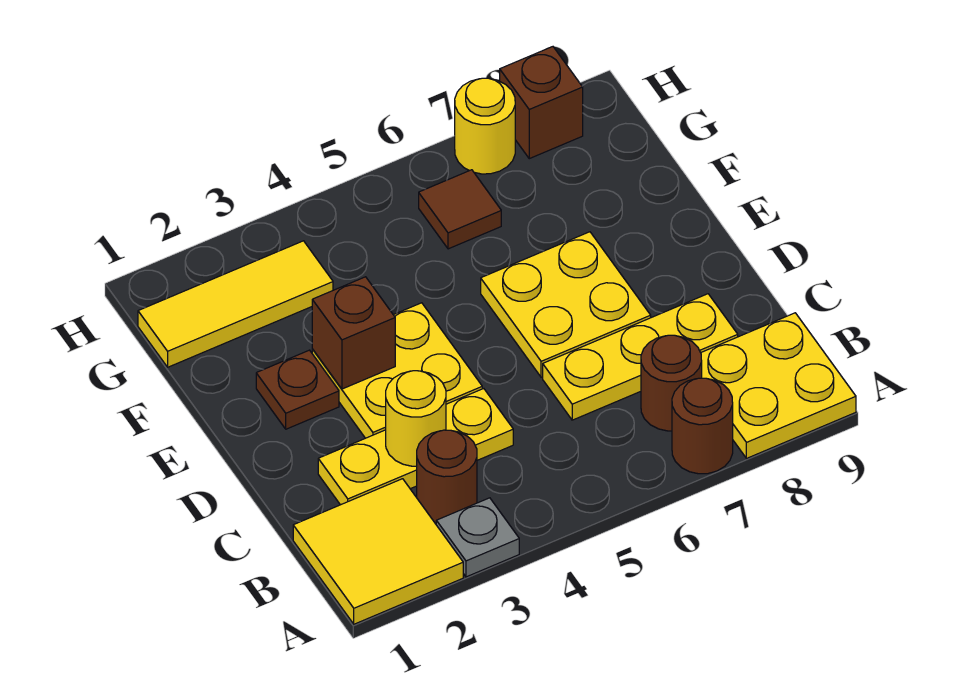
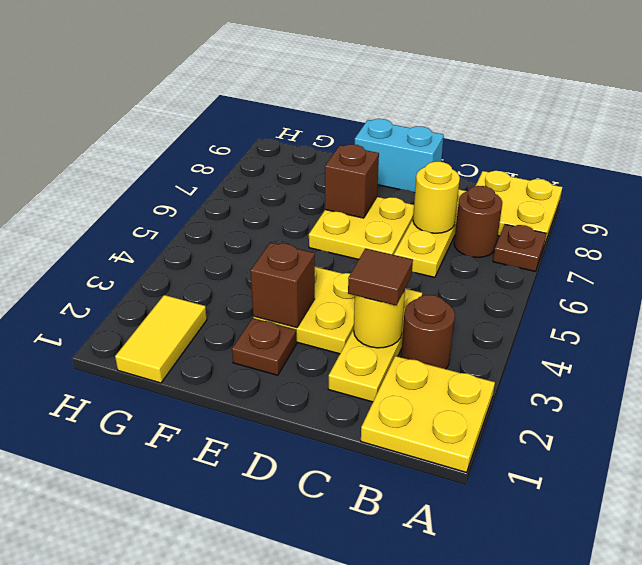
yellow tile A1:B2 level 1 -> yellow plate A1:B2 level 1
grey plate A3 level 1 -> none
brown round brick A7 level 1 -> brown plate A7 level 1
none -> cyan brick D9:E9 level 1
yellow tile G1:G3 level 1 -> yellow tile G1:G2 level 1
brown tile G6 level 1 -> brown tile C3 level 3
yellow round brick H7 level 1 -> yellow round brick C7 level 2
brown brick H8 level 1 -> brown brick E7 level 2

